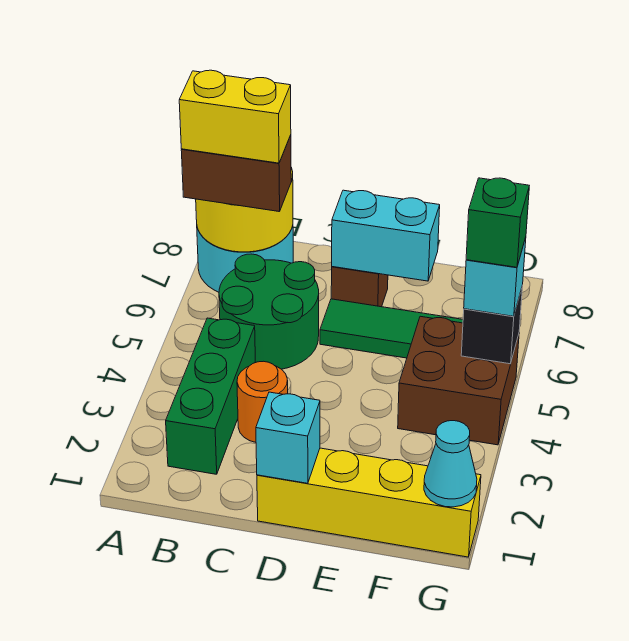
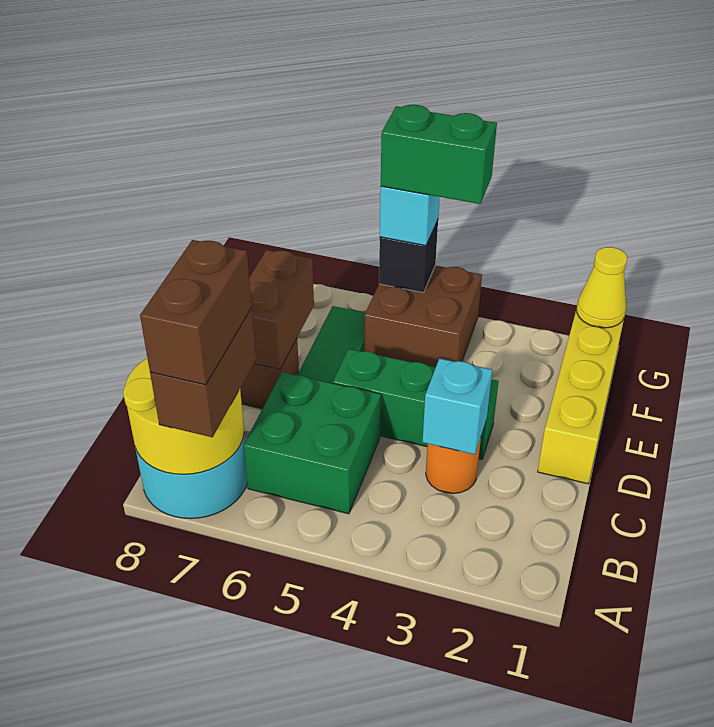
yellow brick A7:B7 level 4 -> brown brick A7:B7 level 4
green brick B2:B4 level 1 -> green brick D3:D5 level 1
green round brick B5:C6 level 1 -> green brick B5:C6 level 1
cyan brick D1 level 2 -> cyan brick C3 level 2
cyan brick D7:E7 level 2 -> brown brick D7:E7 level 2
cyan cone G1 level 2 -> yellow cone G1 level 2
green brick G5 level 4 -> green brick G4:G5 level 4

